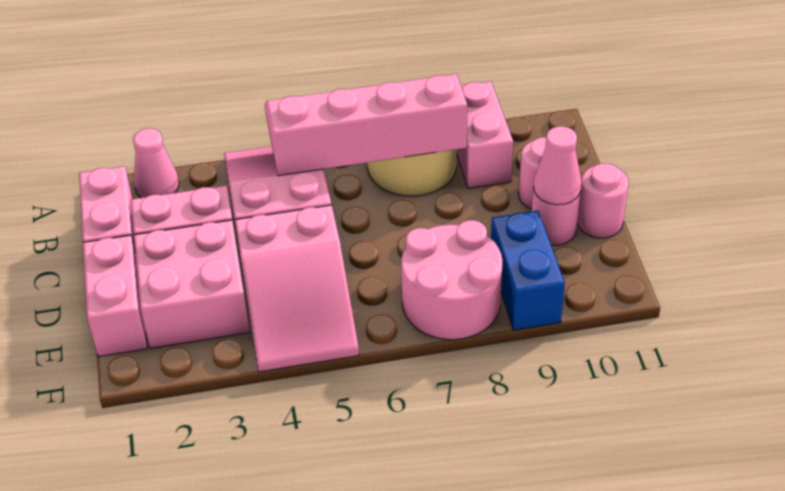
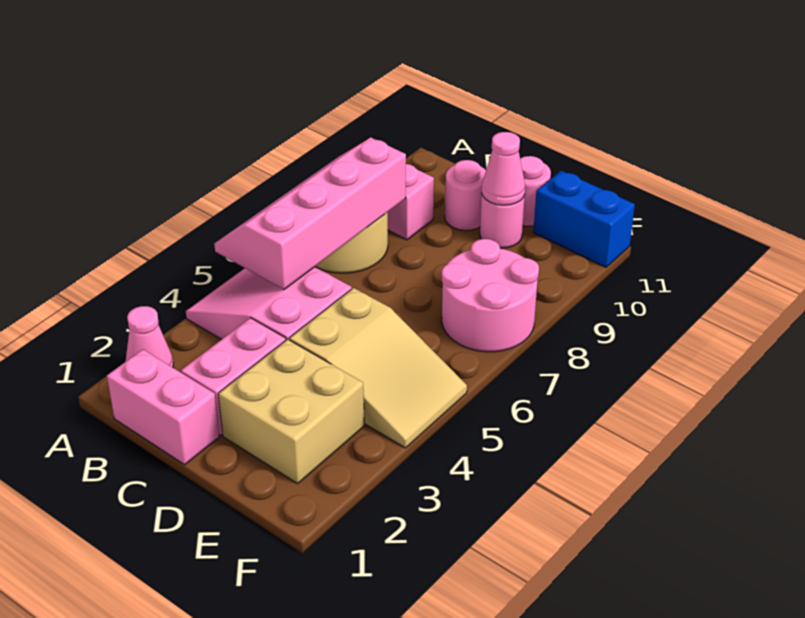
pink brick D1:E1 level 1 -> none
pink brick D2:E3 level 1 -> tan brick D2:E3 level 1
pink slope D4:F5 level 1 top D -> tan slope D4:F5 level 1 top D
blue brick E9:F9 level 1 -> blue brick E11:F11 level 1

